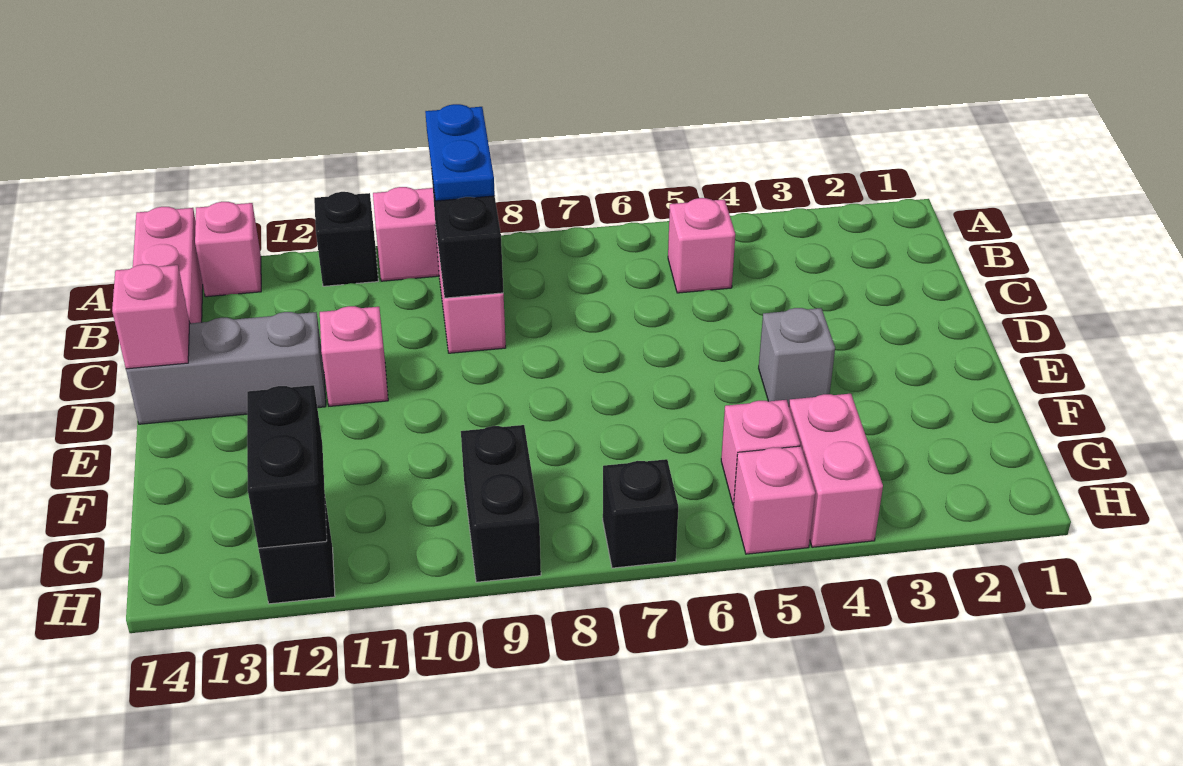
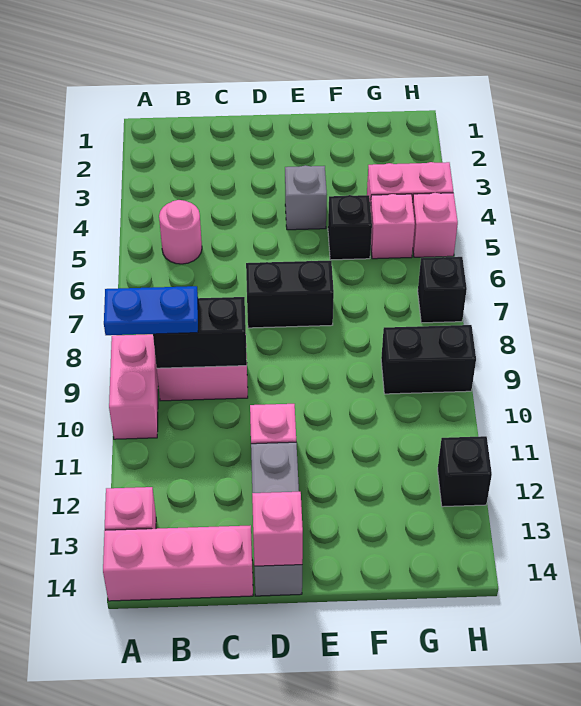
black brick A11 level 1 -> black brick F5 level 1
pink brick B5 level 1 -> pink round brick B5 level 1
black brick G12:H12 level 2 -> black brick D7:E7 level 1

